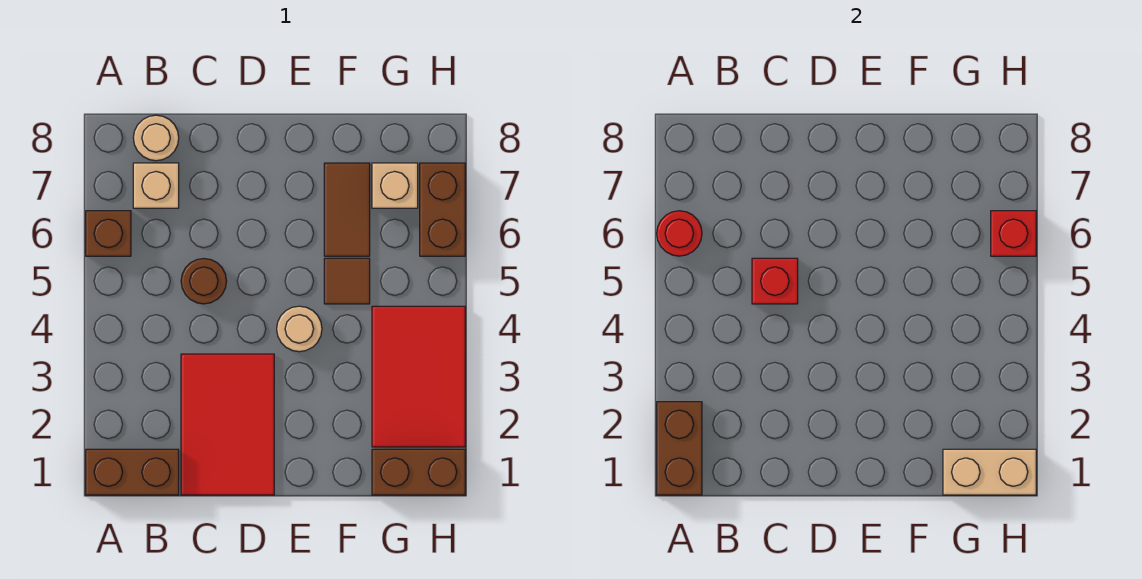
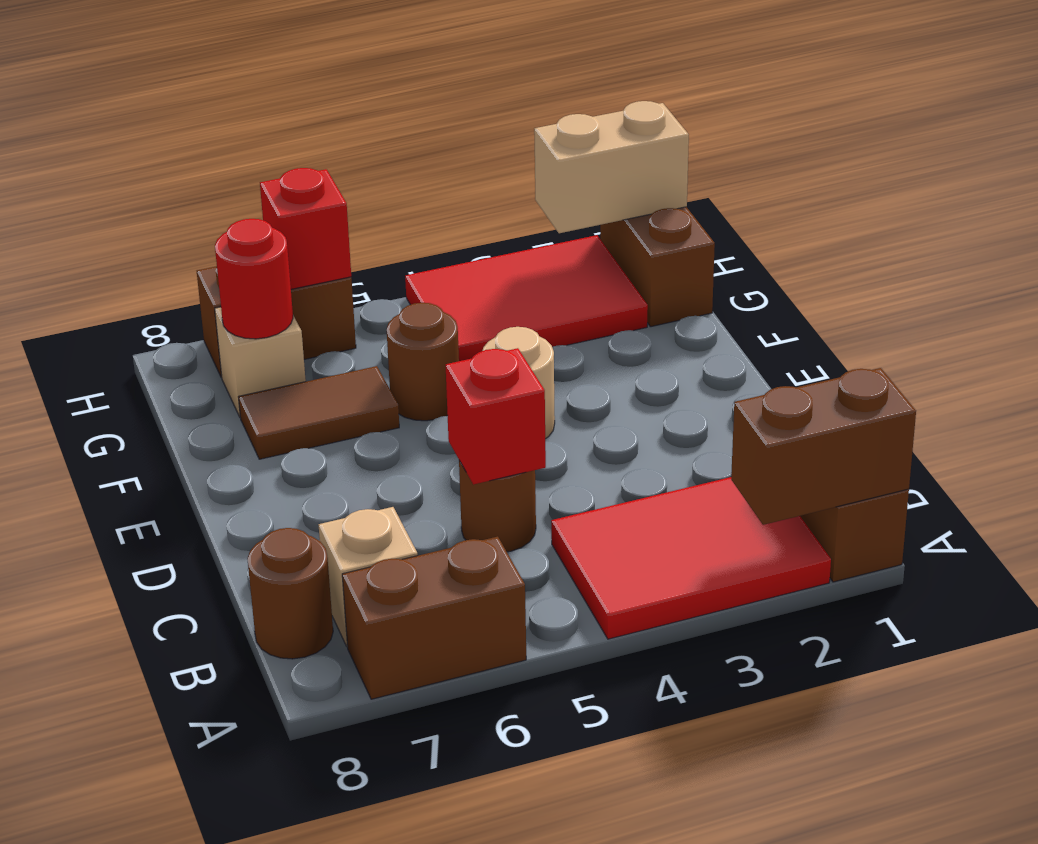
brown brick A6 level 1 -> brown brick A6:A7 level 1
red round brick A6 level 2 -> red round brick G7 level 2
tan round brick B8 level 1 -> brown round brick B8 level 1
red tile C1:D3 level 1 -> red tile A2:B4 level 1
brown tile F5 level 1 -> brown round brick F5 level 1
tan brick G1:H1 level 2 -> tan brick H1:H2 level 2

